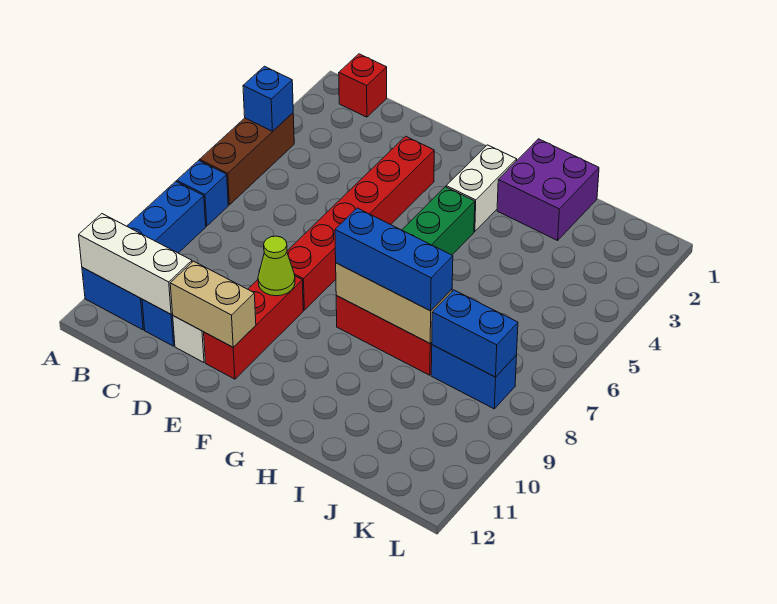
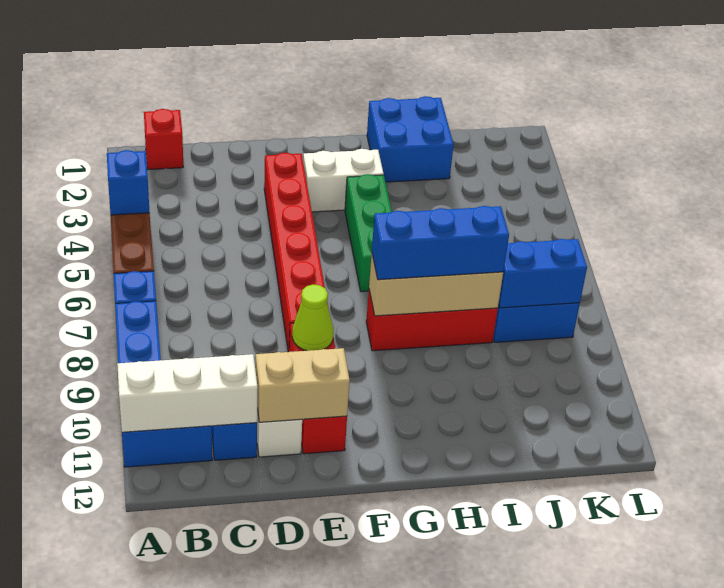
white brick G2:G3 level 1 -> white brick F3:G3 level 1
purple brick H1:I2 level 1 -> blue brick H1:I2 level 1

